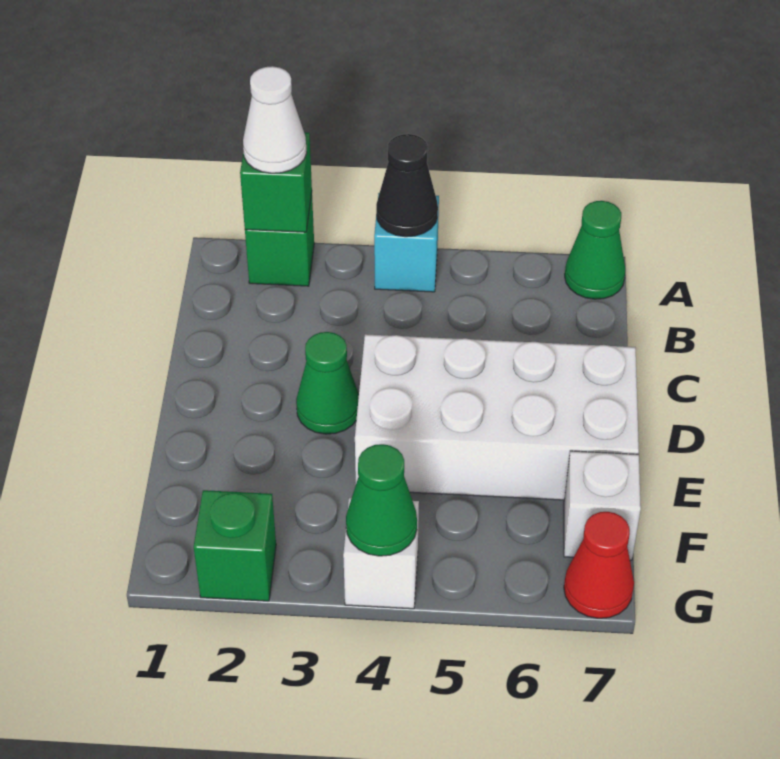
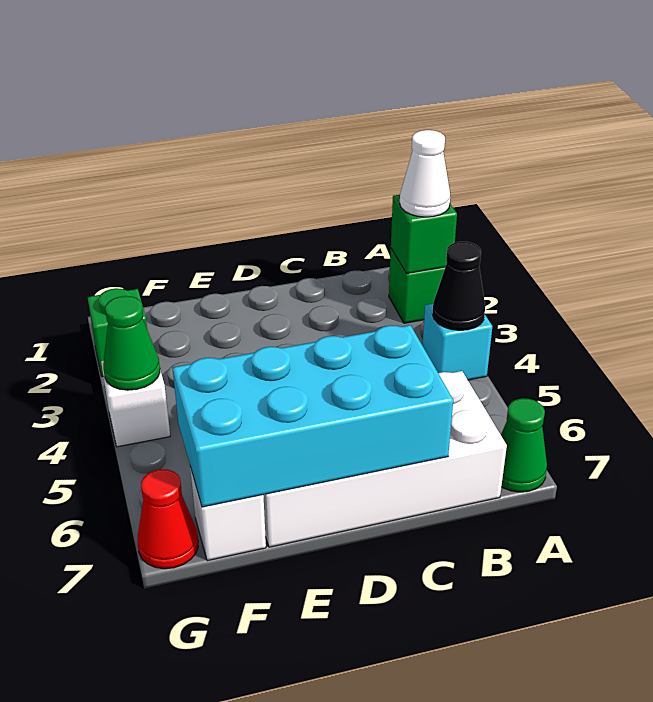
none -> cyan brick C6:F7 level 2
green cone D3 level 1 -> none
white brick D4:E7 level 1 -> white brick B6:E7 level 1

